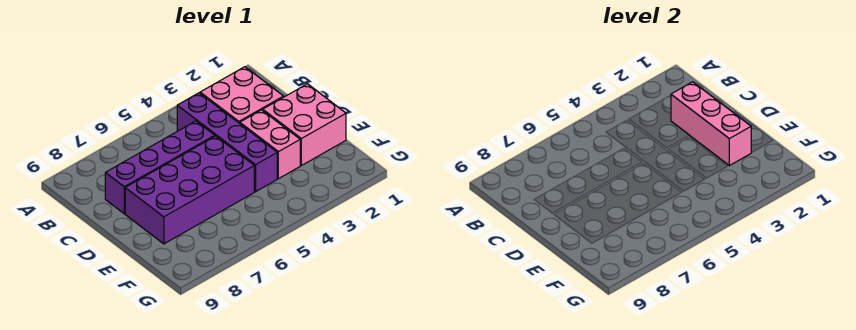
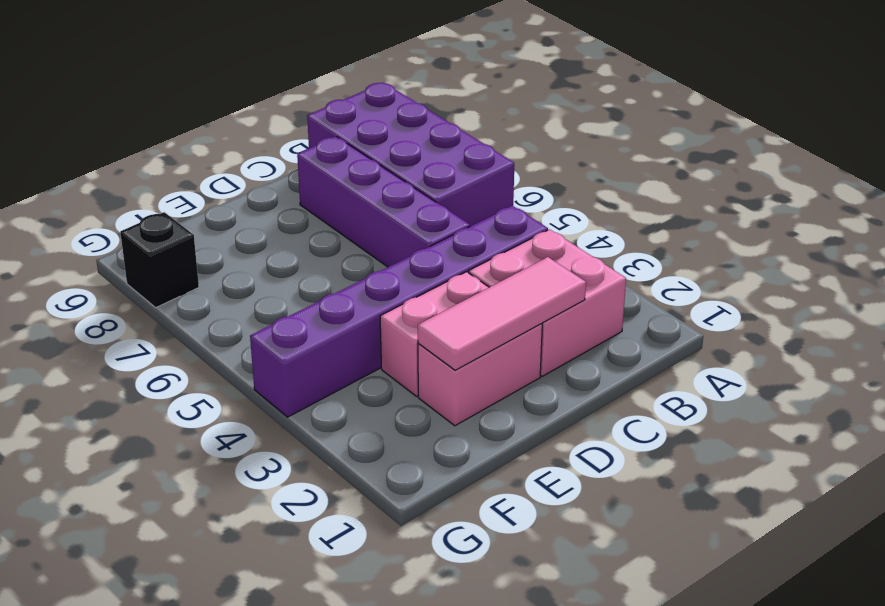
purple brick B4:E4 level 1 -> purple brick B4:G4 level 1
pink brick C2:E2 level 2 -> pink tile C2:E2 level 2
pink brick D1:E2 level 1 -> pink brick D2:E2 level 1
purple brick D5:E8 level 1 -> purple brick A6:B9 level 1
none -> black brick G8 level 1

